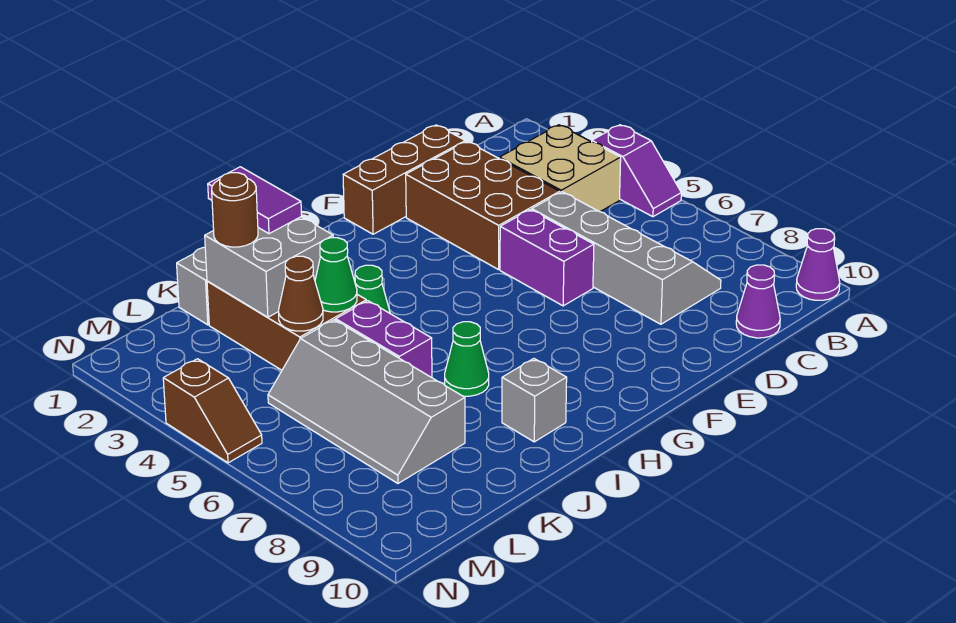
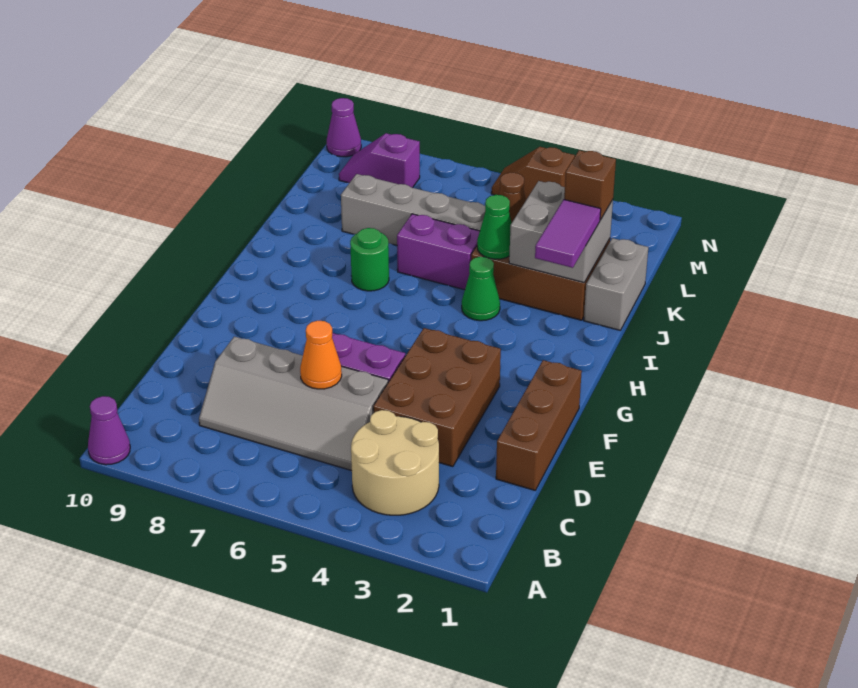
purple slope A4:A5 level 1 top 4 -> purple slope M8:M9 level 1 top 8
tan brick B3:C4 level 1 -> tan round brick B3:C4 level 1
purple cone C10 level 1 -> purple cone N10 level 1
brown brick D2:E4 level 1 -> brown brick D3:F4 level 1
none -> orange cone D6 level 2
green cone I7 level 1 -> green round brick I7 level 1
grey brick I9 level 1 -> none
purple tile J1:J2 level 3 -> purple tile I2:J2 level 3
brown round brick K2 level 3 -> brown brick K2 level 3

